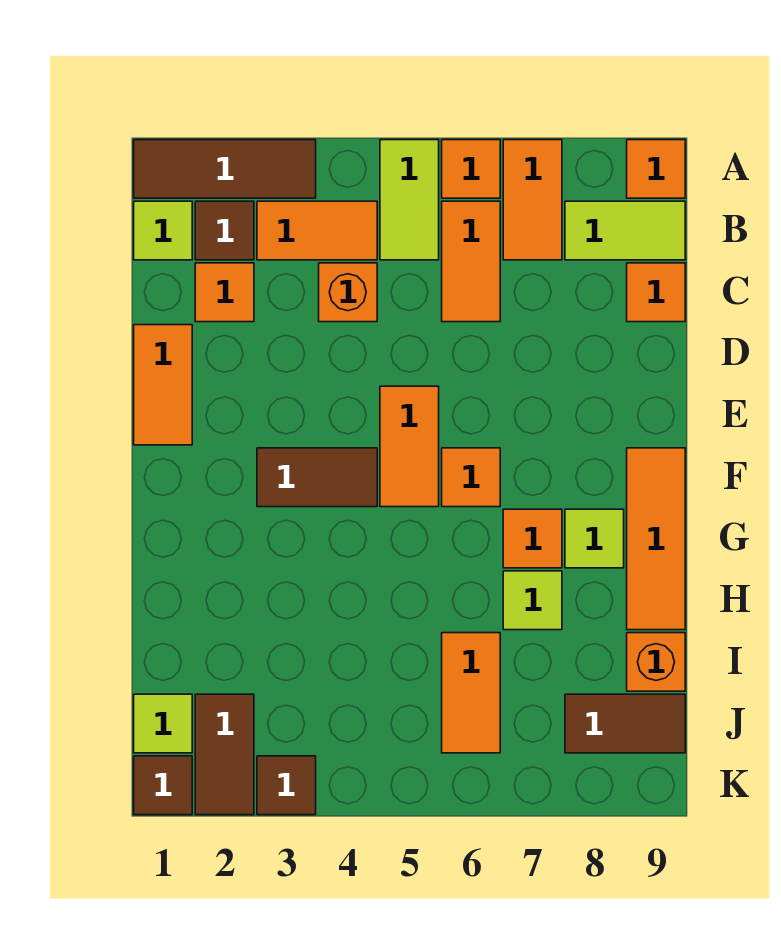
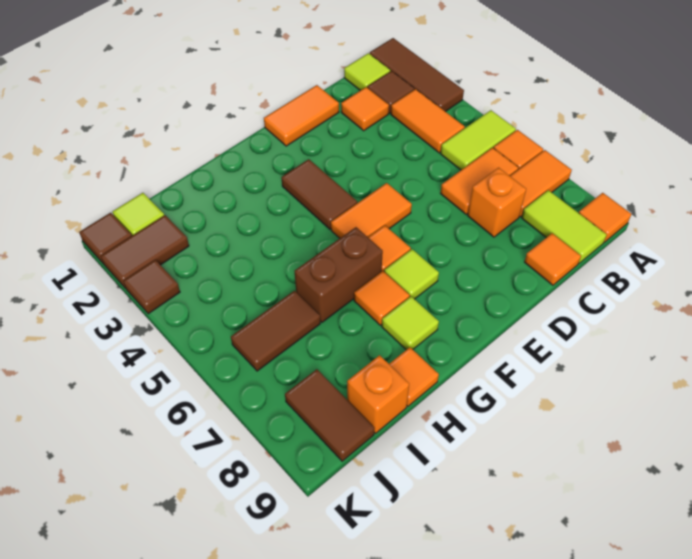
orange brick C4 level 1 -> orange brick C7 level 1
orange tile F9:H9 level 1 -> orange tile H9 level 1
none -> brown brick G6:H6 level 1
lime tile H7 level 1 -> lime tile F7 level 1
orange tile I6:J6 level 1 -> brown tile I6:J6 level 1

